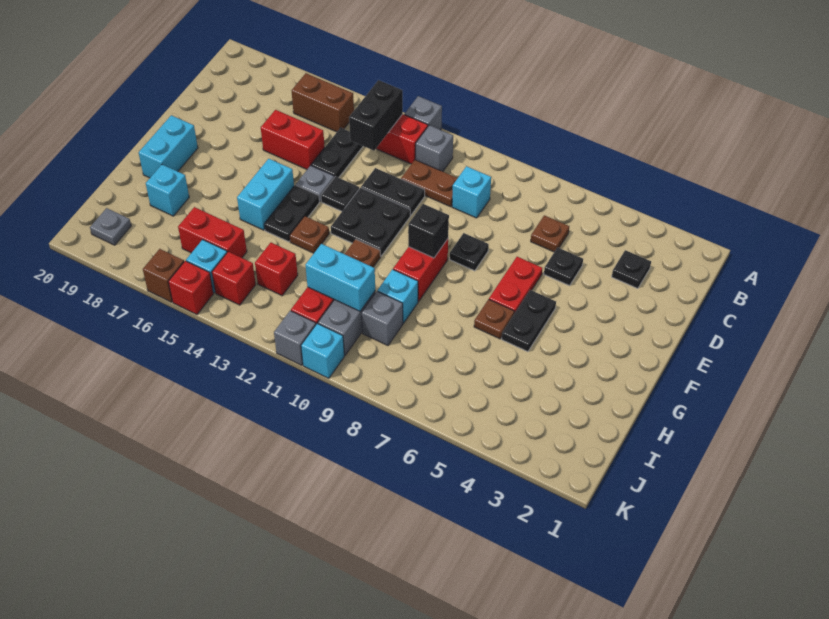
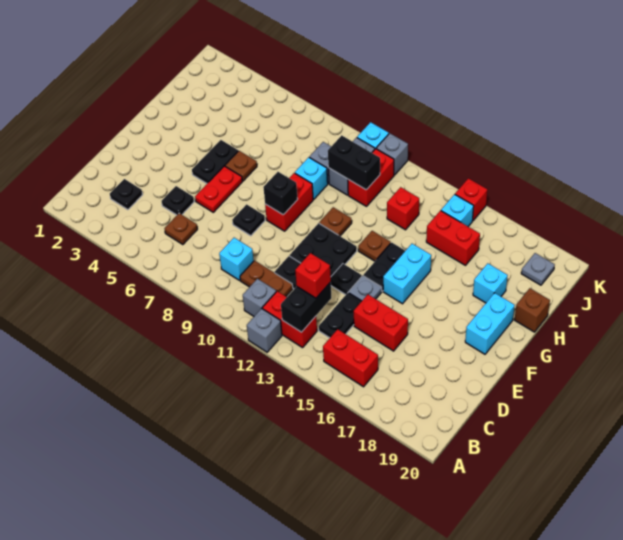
brown brick B15:B16 level 1 -> red brick B15:B16 level 1
cyan brick I10:I11 level 2 -> black brick I10:I11 level 2
red brick J14 level 1 -> red brick C13 level 3
brown brick K16 level 1 -> brown brick H20 level 1

